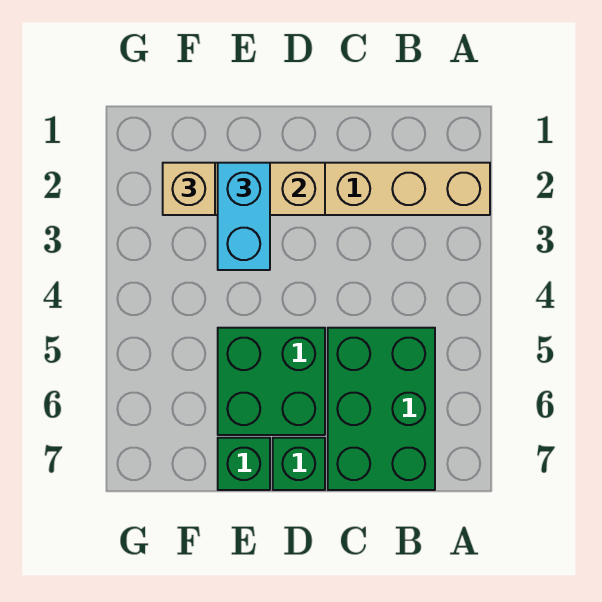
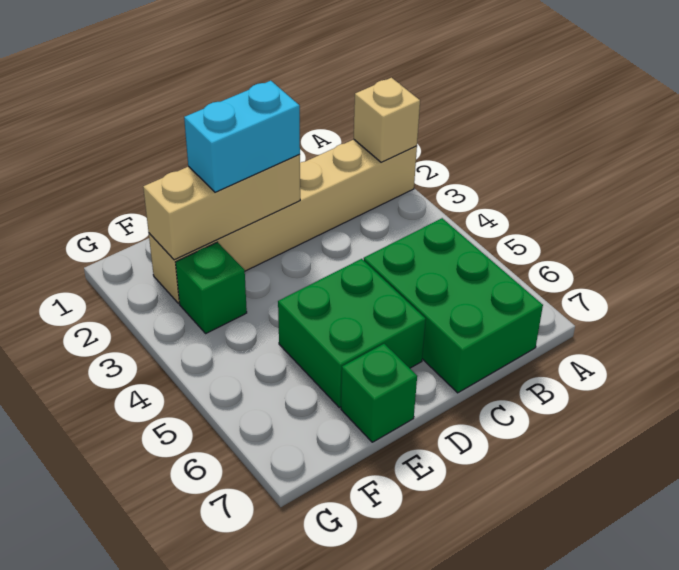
green brick D7 level 1 -> green brick F3 level 1
cyan brick E2:E3 level 3 -> cyan brick D2:E2 level 3
tan brick F2 level 3 -> tan brick A2 level 2

